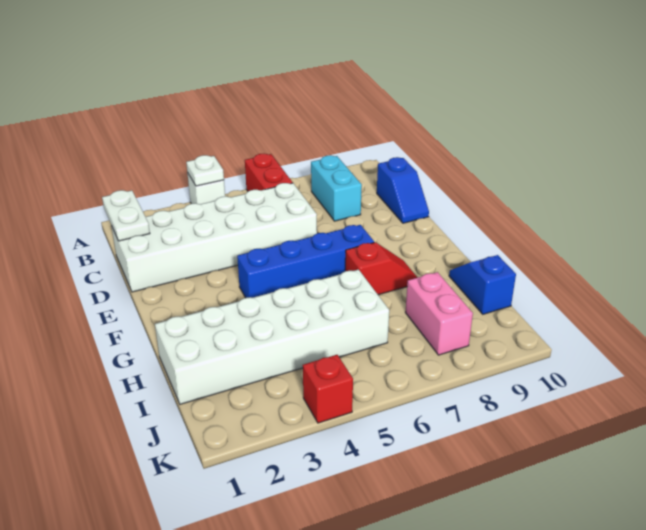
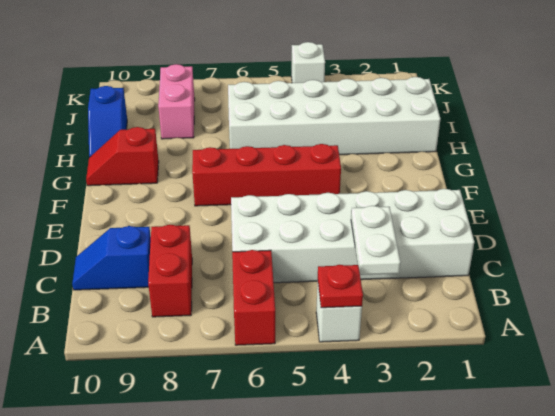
white plate A4 level 2 -> red plate A4 level 2
white plate B1:C1 level 2 -> white plate B3:C3 level 2
cyan brick B8:C8 level 1 -> red brick B8:C8 level 1
blue slope C10:D10 level 1 top C -> blue slope C9:C10 level 1 top 9
blue brick F4:F7 level 1 -> red brick F4:F7 level 1
red slope G7:G8 level 1 top 7 -> red slope G9:G10 level 1 top 9
red brick K4 level 1 -> white brick K4 level 1

